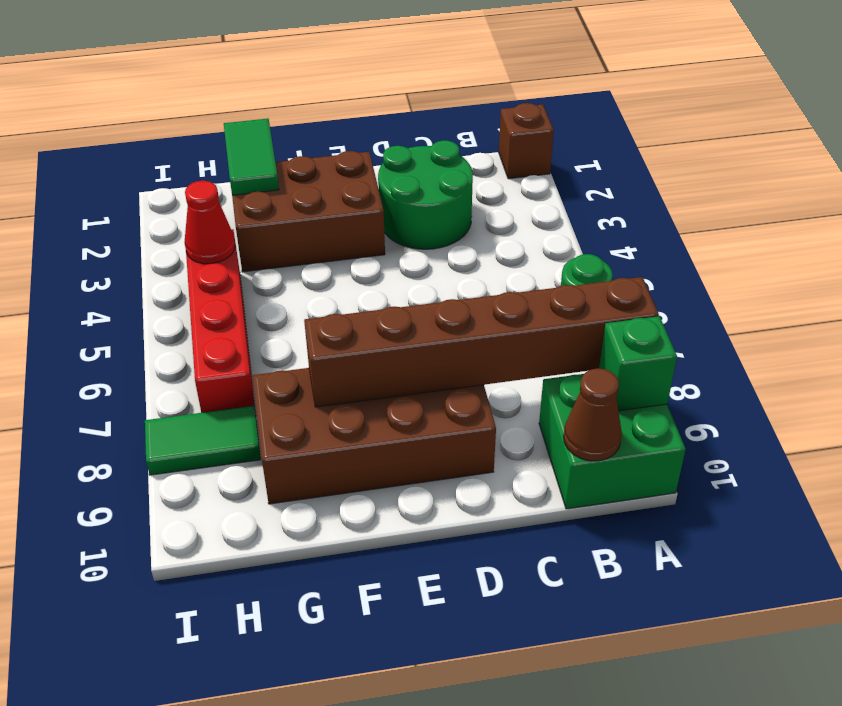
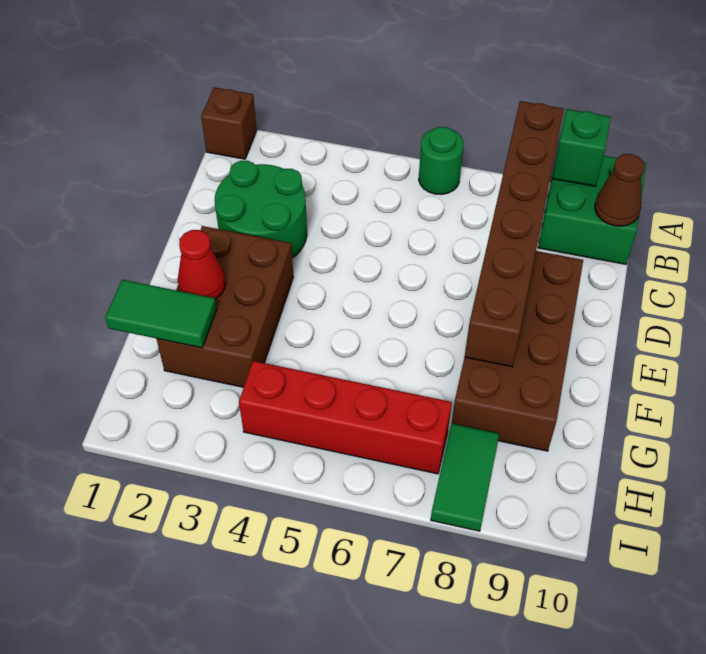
red cone H4 level 2 -> red cone F2 level 2

